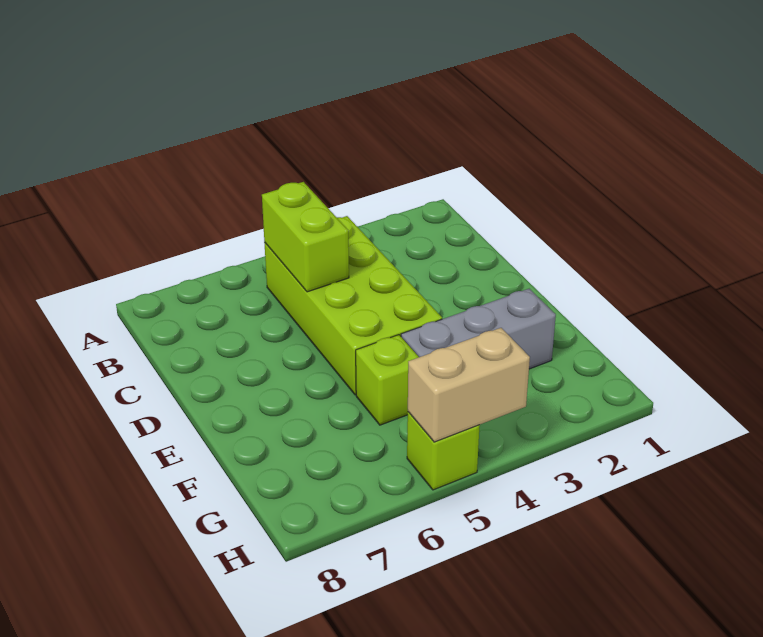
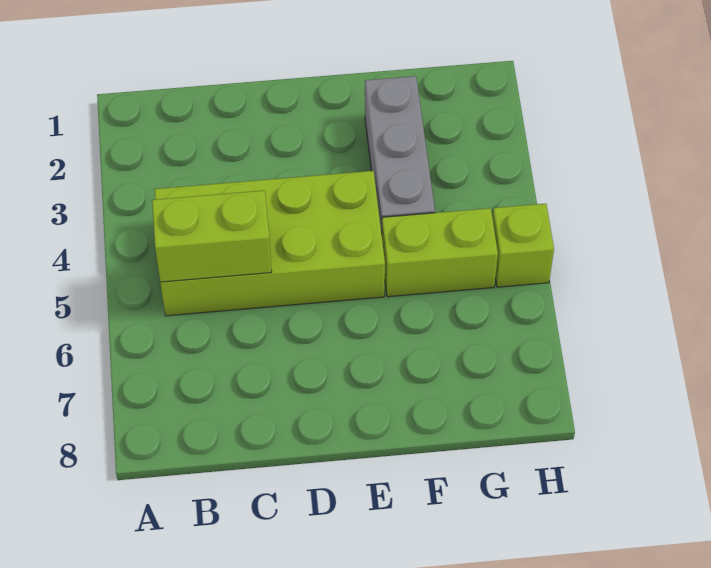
lime brick F5 level 1 -> lime brick F5:G5 level 1
tan brick H4:H5 level 2 -> none

